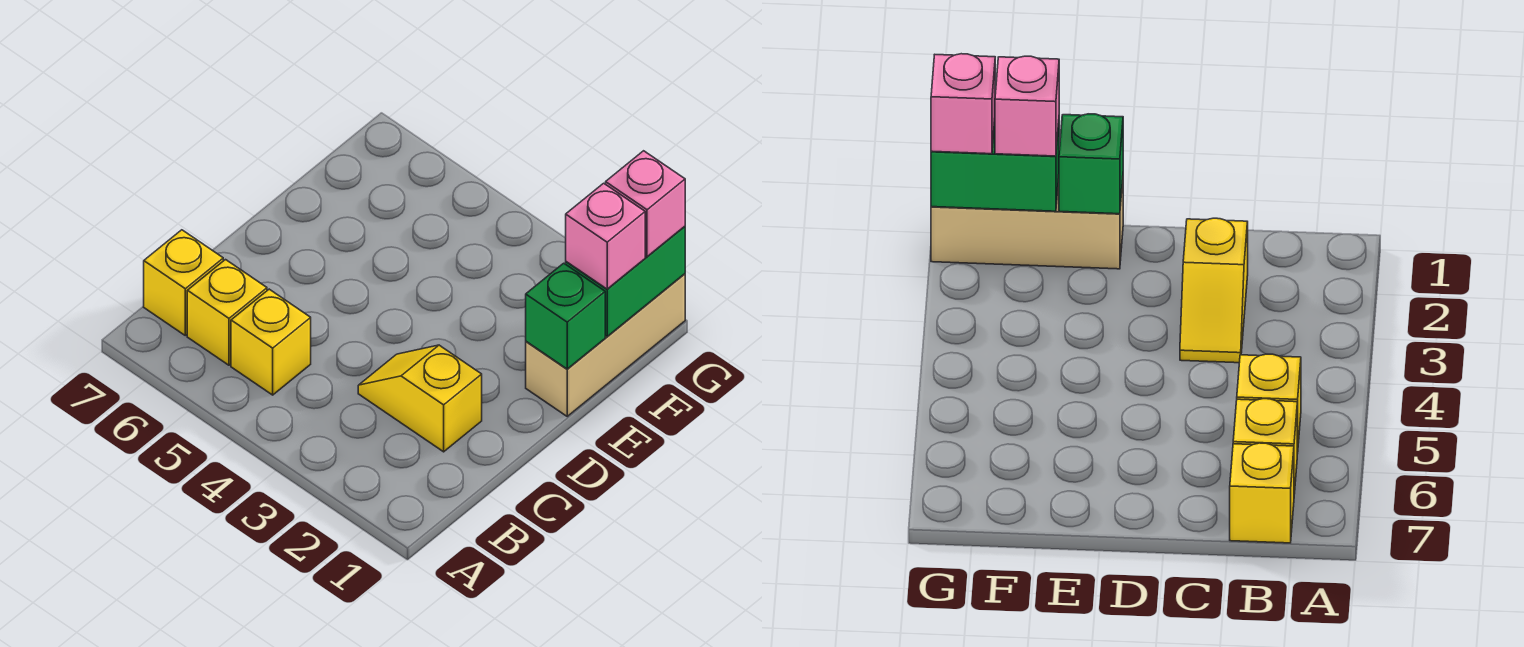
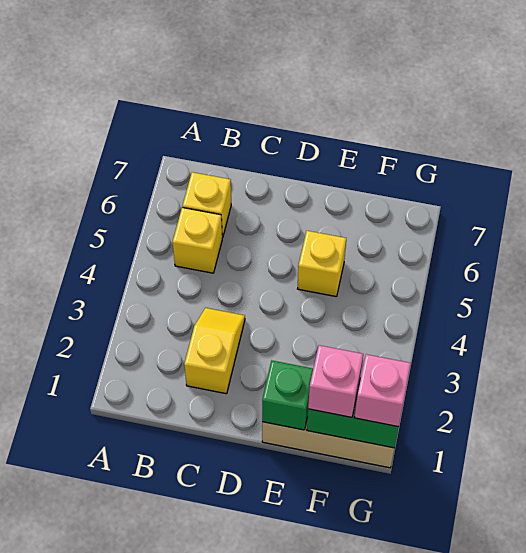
yellow brick B7 level 1 -> yellow brick E5 level 1

